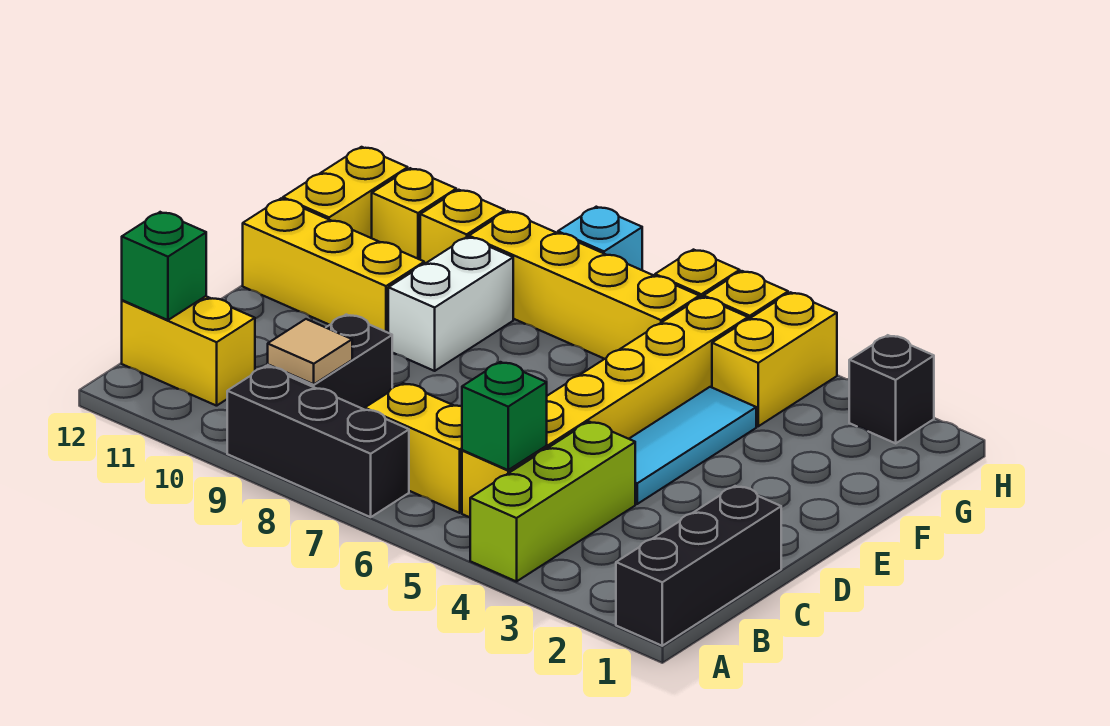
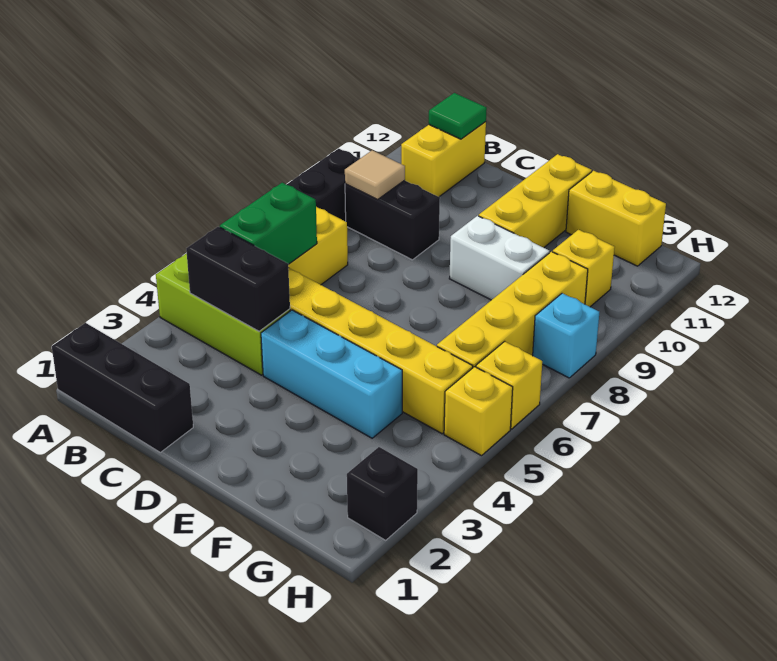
none -> black brick B4:C4 level 2
green brick B5 level 2 -> green brick B5:B6 level 2
green brick B12 level 2 -> green tile B12 level 2
cyan tile D4:F4 level 1 -> cyan brick D4:F4 level 1
yellow brick G4:H4 level 1 -> none
yellow brick G11 level 1 -> none

